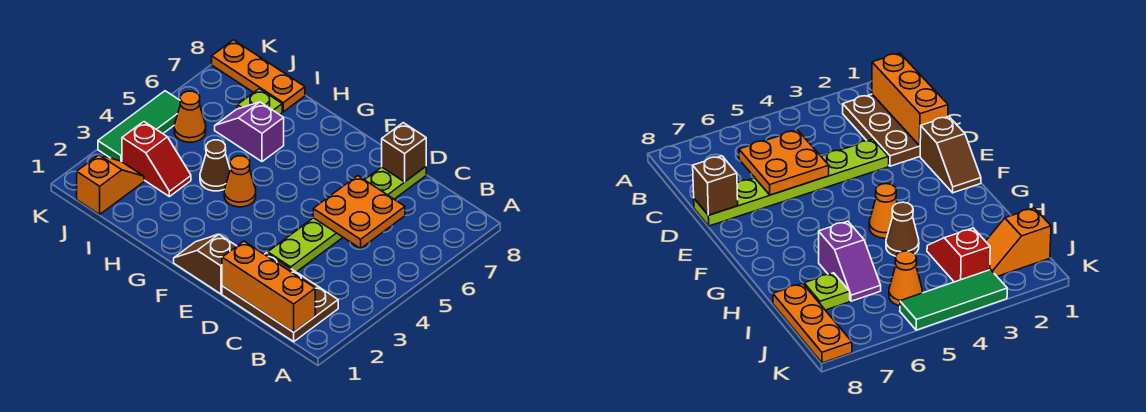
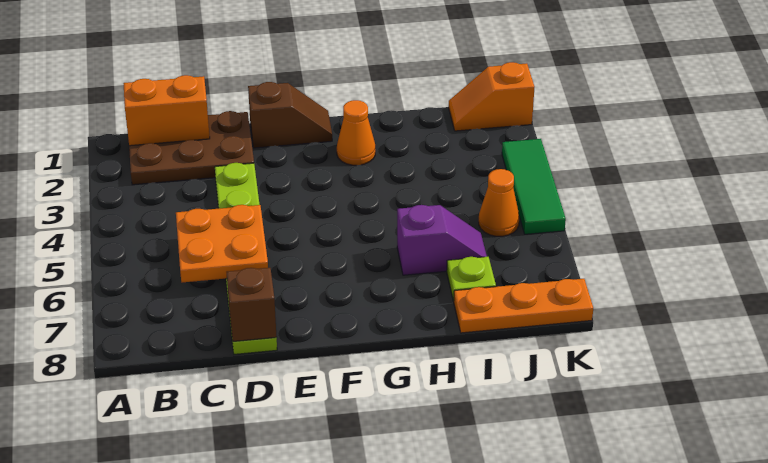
orange brick B1:D1 level 2 -> orange brick B1:C1 level 2
orange cone G4 level 1 -> orange cone G2 level 1
brown cone H4 level 1 -> none
red slope I3:J3 level 1 top J -> none
orange slope J1:J2 level 1 top 1 -> orange slope J1:K1 level 1 top K

